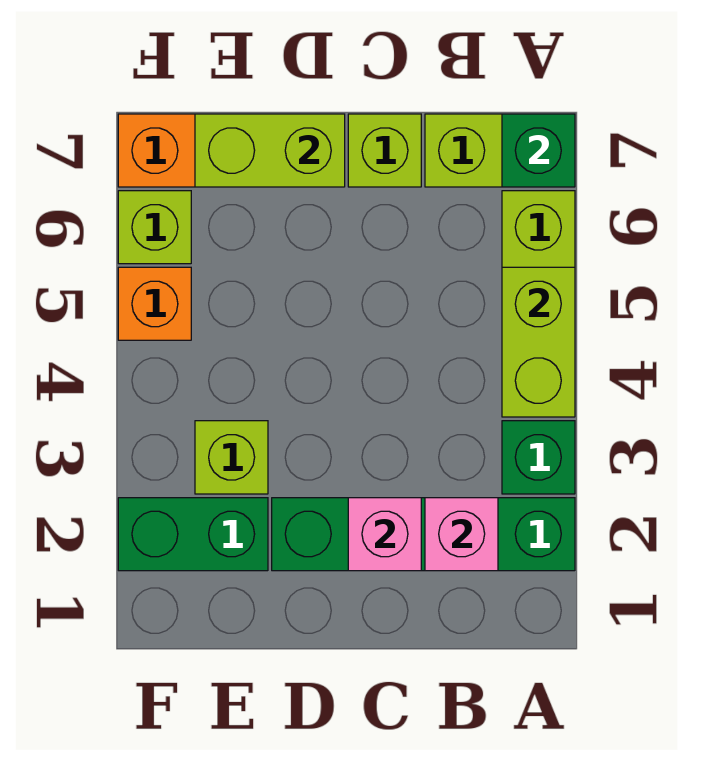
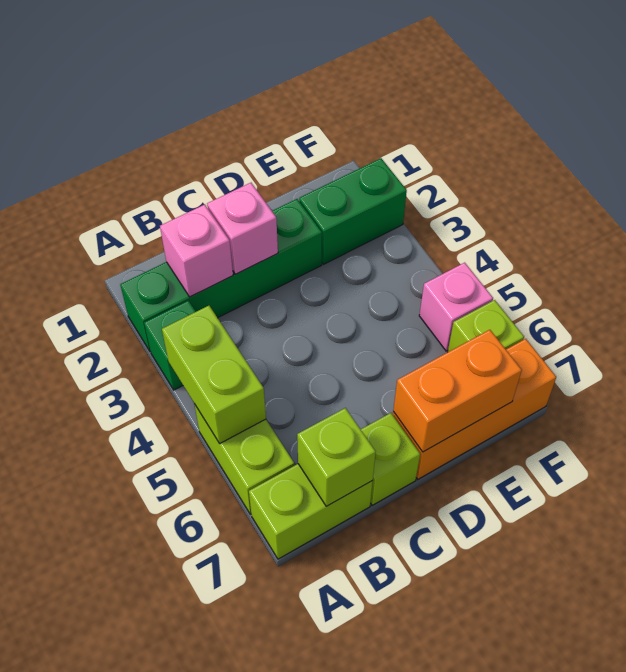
green brick A7 level 2 -> none
lime brick D7:E7 level 2 -> orange brick D7:E7 level 2
lime brick E3 level 1 -> lime brick B7 level 2
orange brick F5 level 1 -> pink brick F5 level 1

